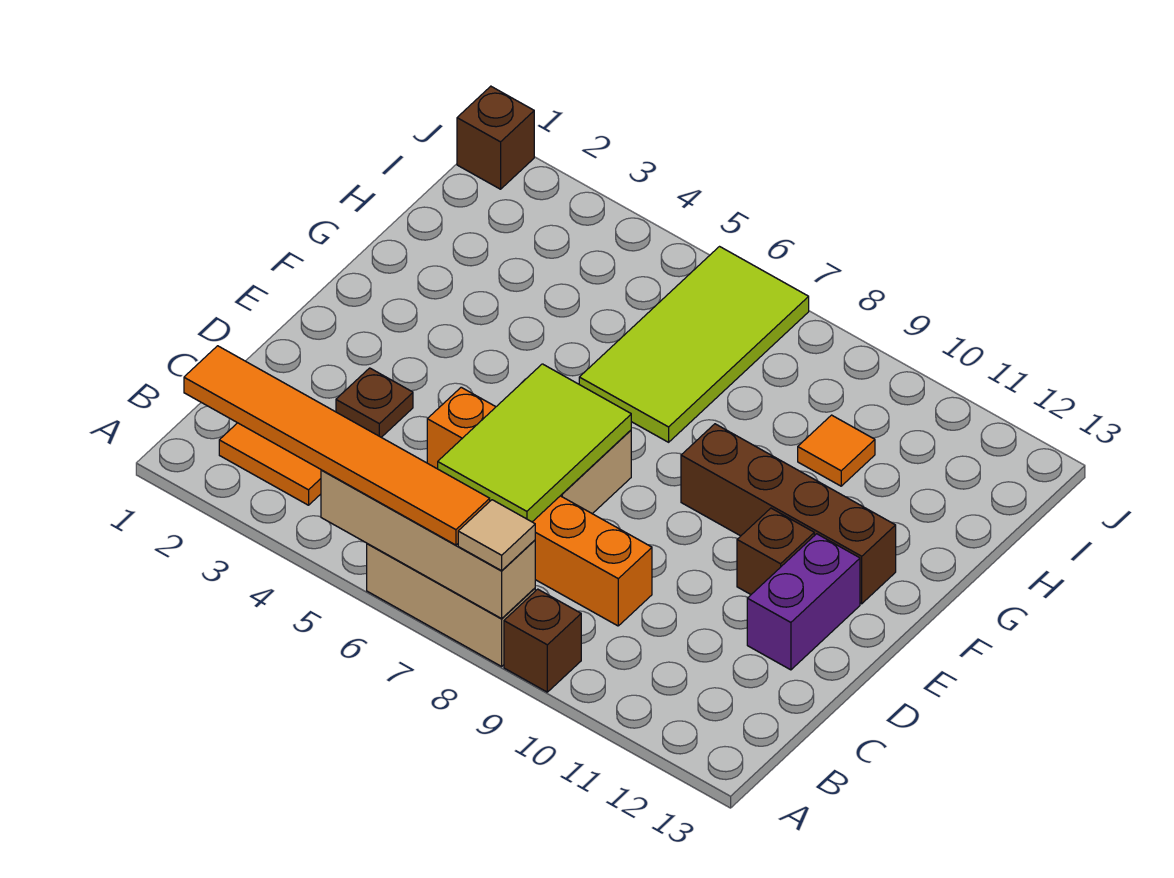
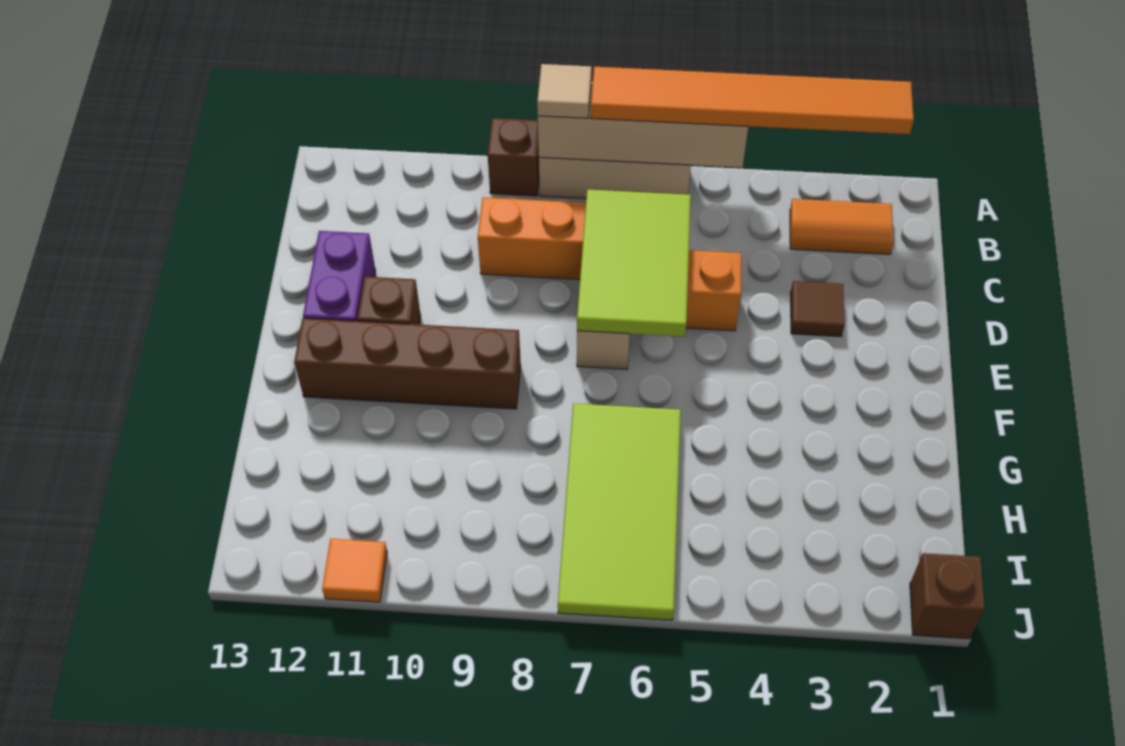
brown plate D3 level 1 -> brown tile D3 level 1
orange tile H10 level 1 -> orange tile J11 level 1

